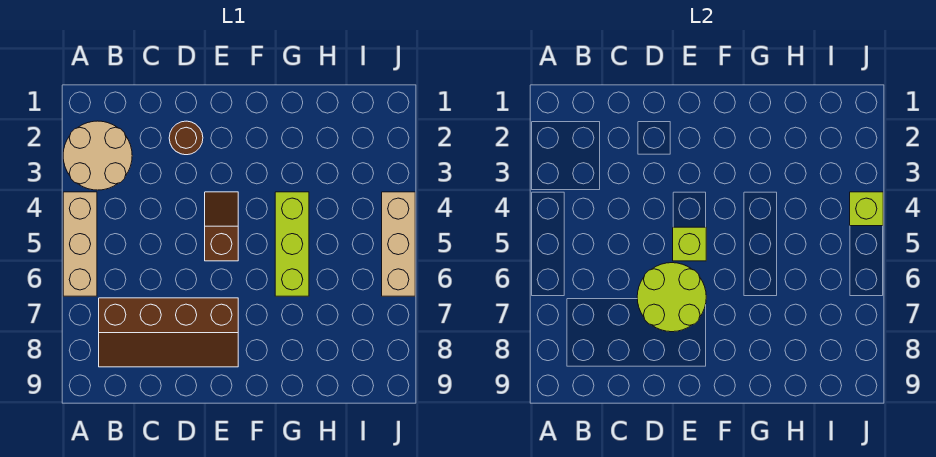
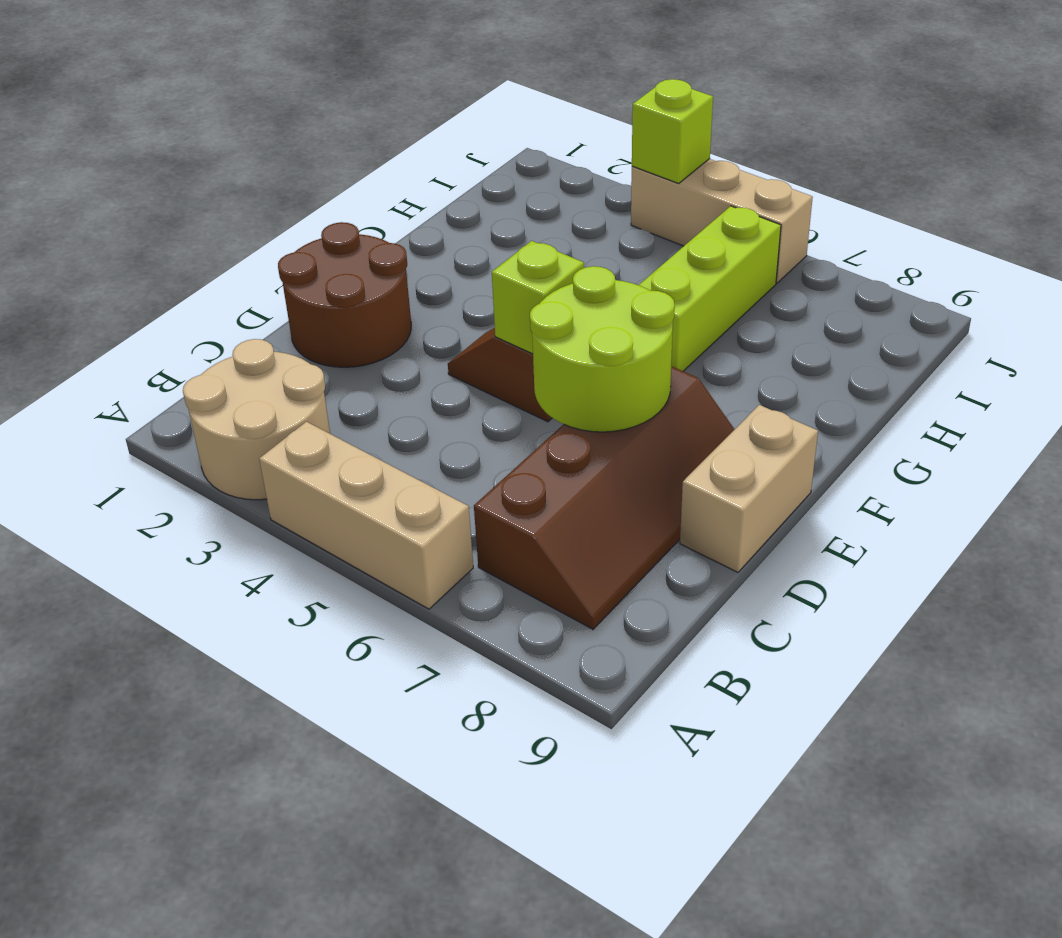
brown round brick D2 level 1 -> brown round brick D1:E2 level 1
none -> tan brick D9:E9 level 1
lime brick G4:G6 level 1 -> lime brick G6:I6 level 1

